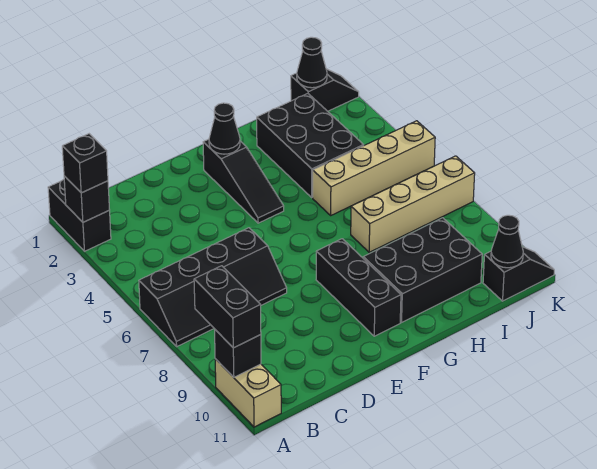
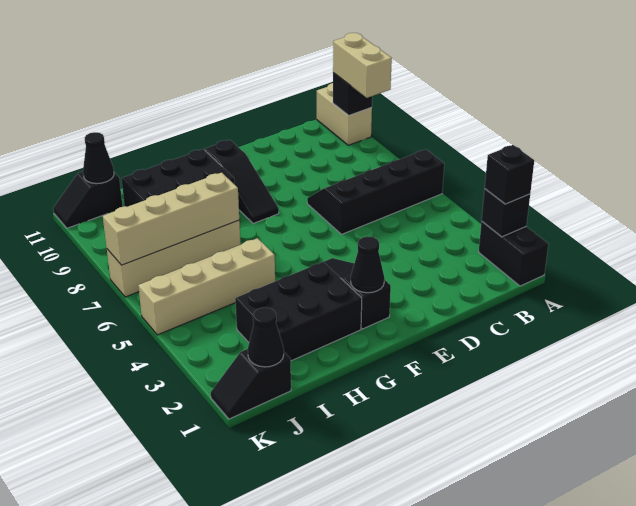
black brick A9:A10 level 3 -> tan brick A9:A10 level 3
black brick F8:F10 level 1 -> black slope F8:F10 level 1 top 10
black brick H2:I4 level 1 -> black brick G2:I3 level 1
none -> tan brick H7:K7 level 2

